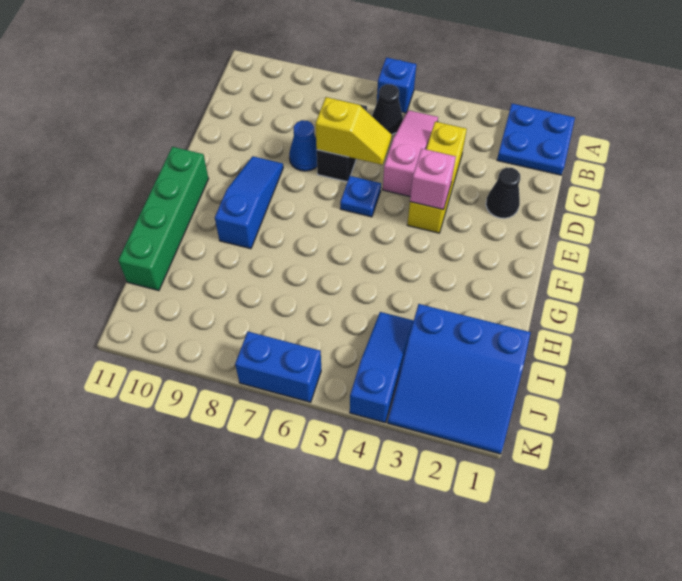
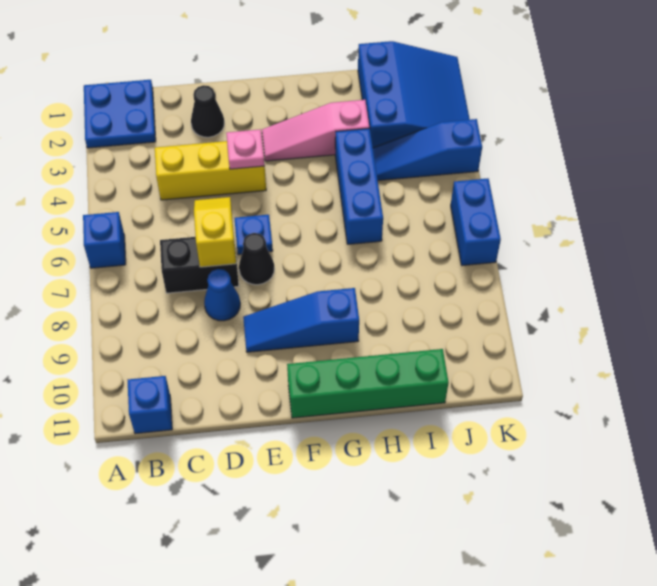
pink slope B5:D5 level 1 top D -> pink slope F3:H3 level 1 top H
black cone B6 level 1 -> black cone E7 level 1
none -> blue brick B11 level 1
pink brick E4 level 2 -> pink plate E4 level 2
none -> blue brick H4:H6 level 1

